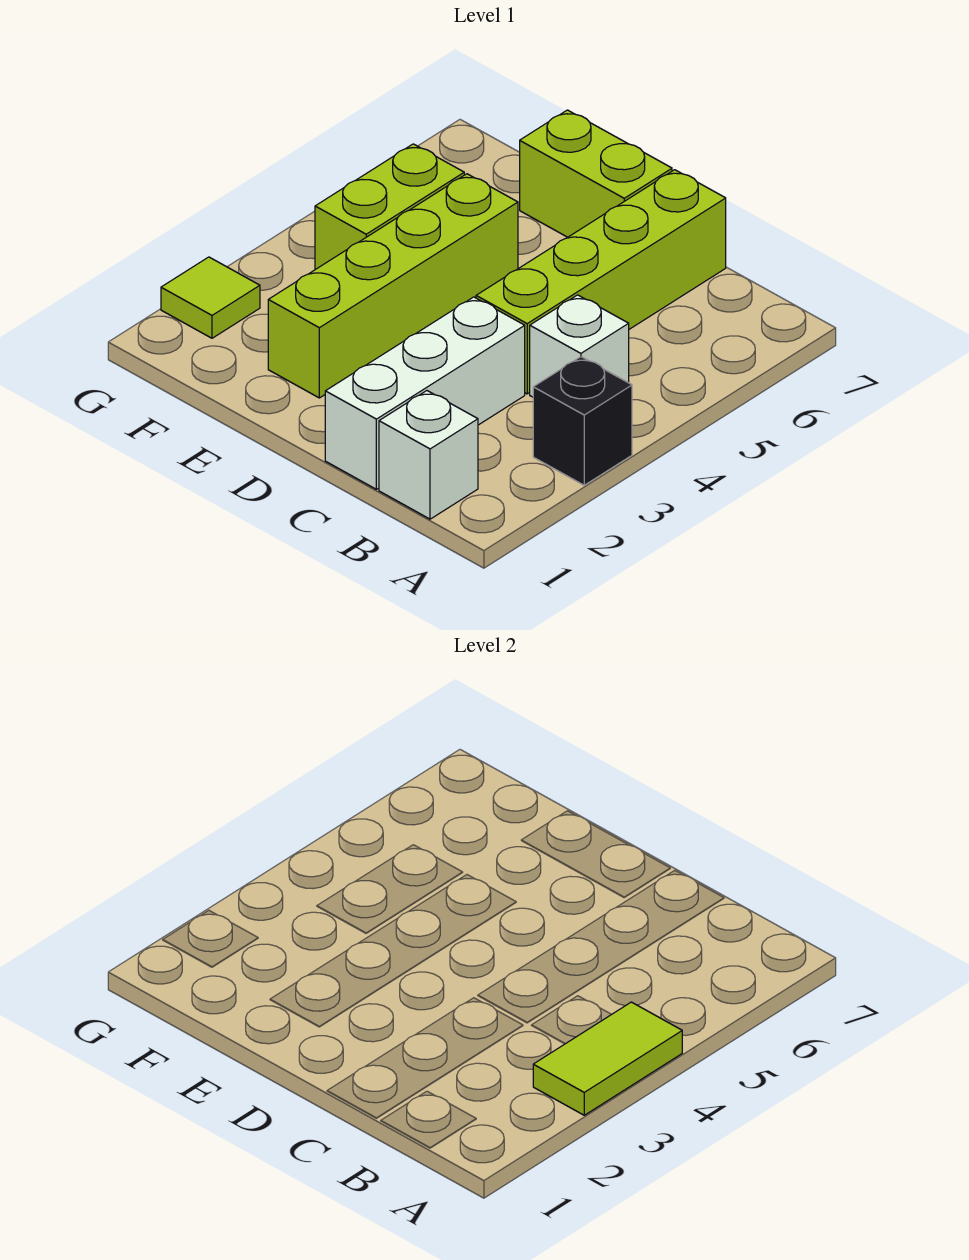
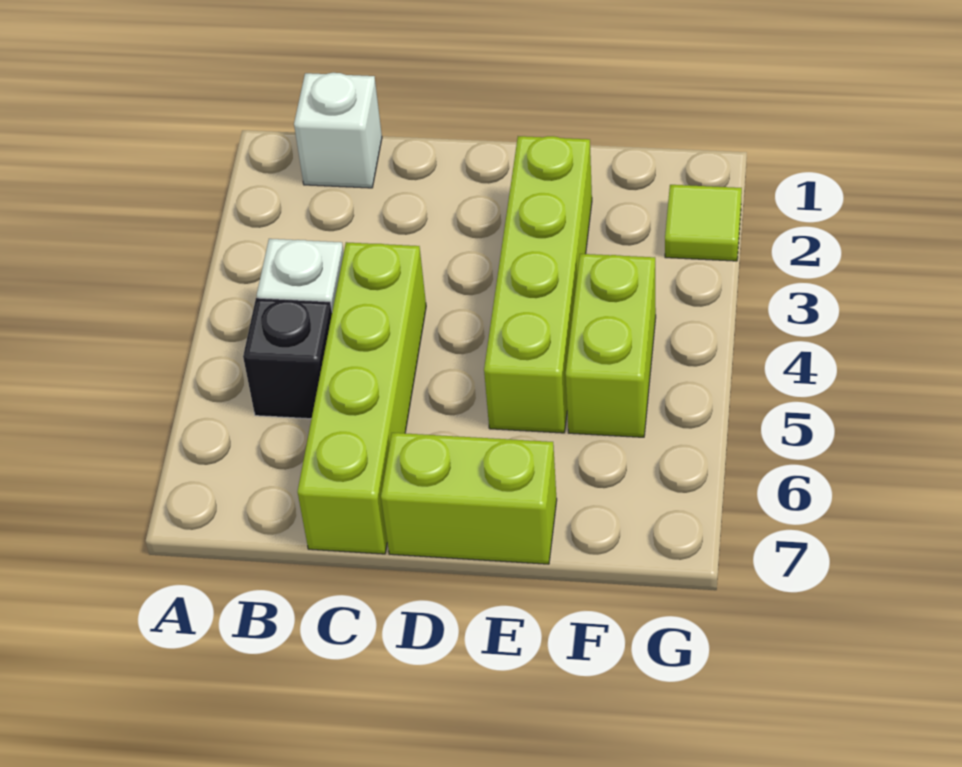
black brick A3 level 1 -> black brick B5 level 1
lime tile A3:A4 level 2 -> none
white brick C1:C3 level 1 -> none

